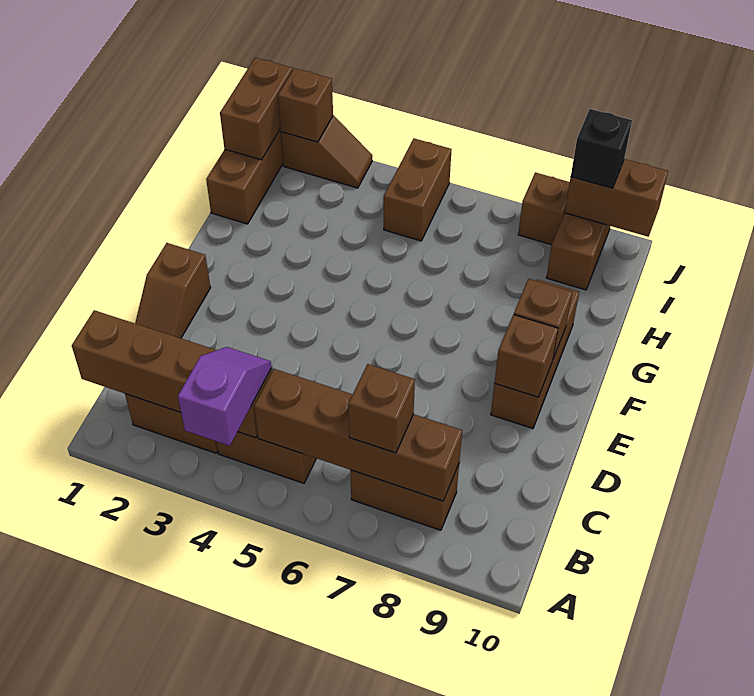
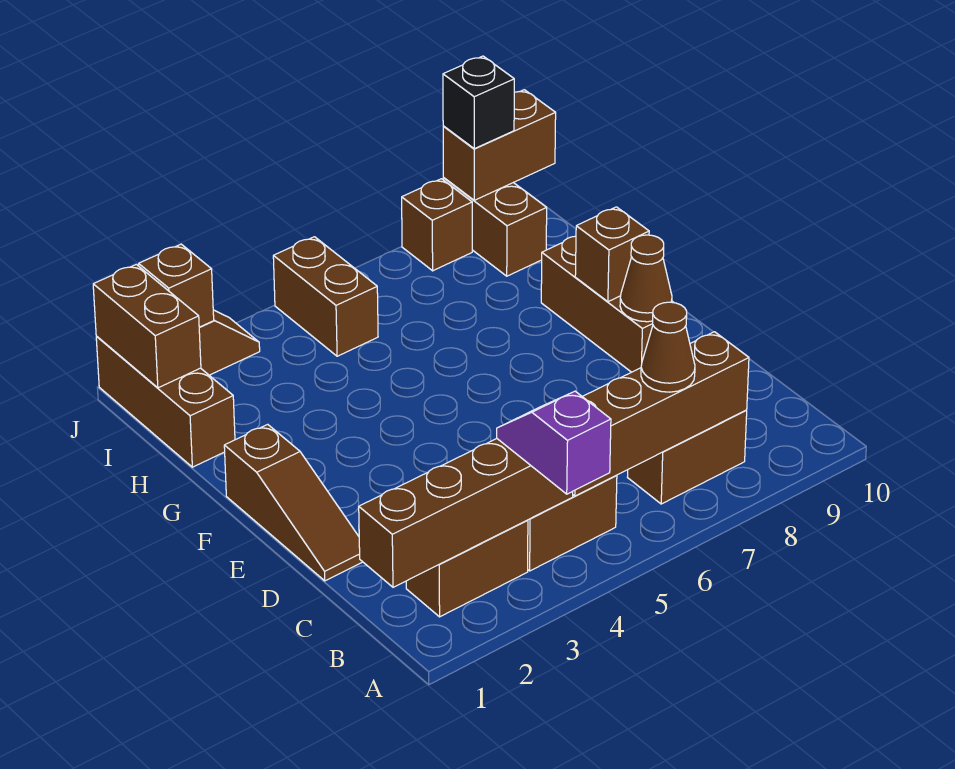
brown brick B7 level 3 -> brown cone B7 level 3
brown slope D1:E1 level 1 top E -> brown slope D1:F1 level 1 top F
brown brick E9 level 2 -> brown cone E9 level 2

